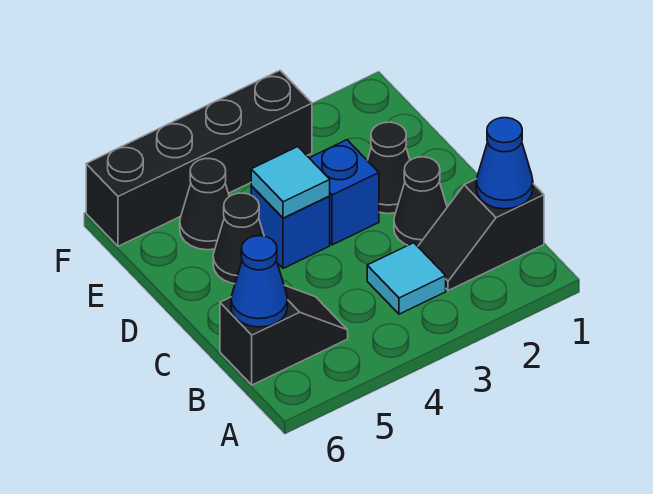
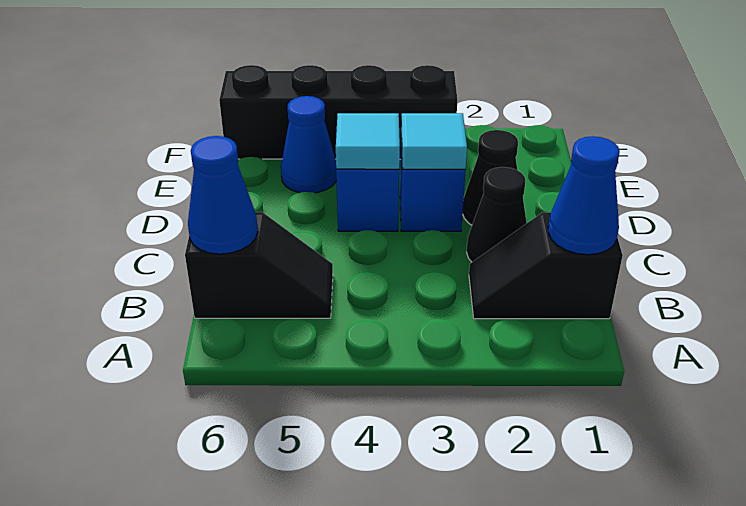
cyan tile B3 level 1 -> cyan tile D3 level 2
black cone D5 level 1 -> none
black cone E5 level 1 -> blue cone E5 level 1

